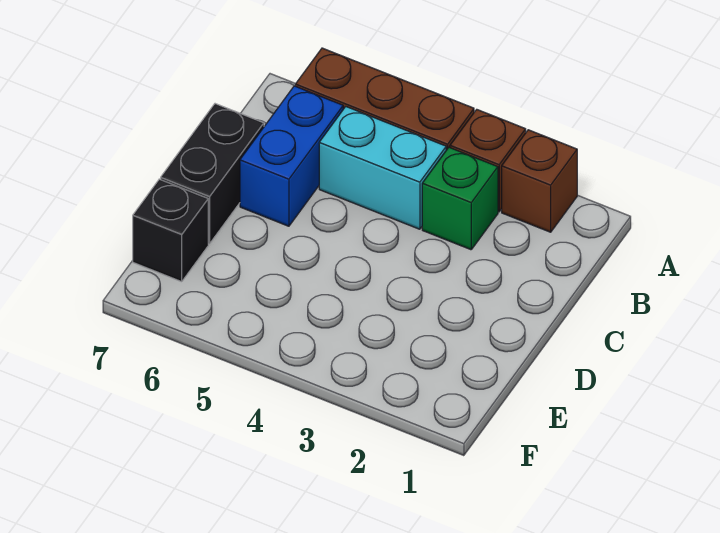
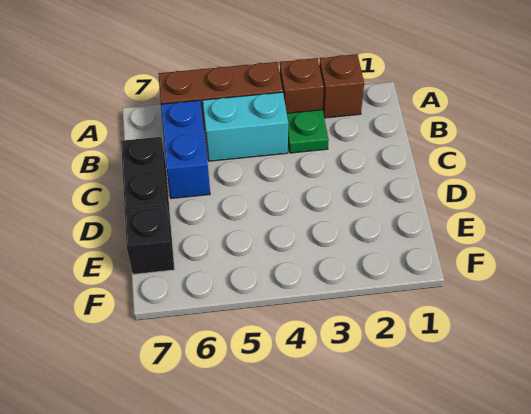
green brick B3 level 1 -> green plate B3 level 1

